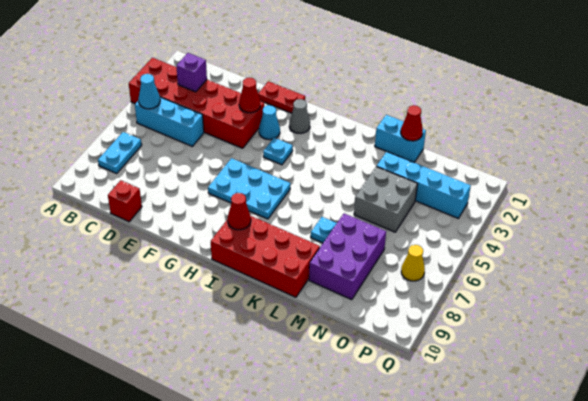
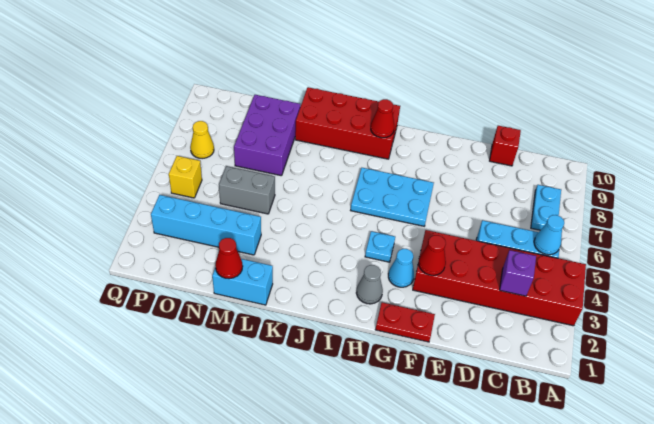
cyan plate L7 level 1 -> none
grey brick M4:N5 level 1 -> grey brick M5:N5 level 1
none -> yellow brick P5 level 1

